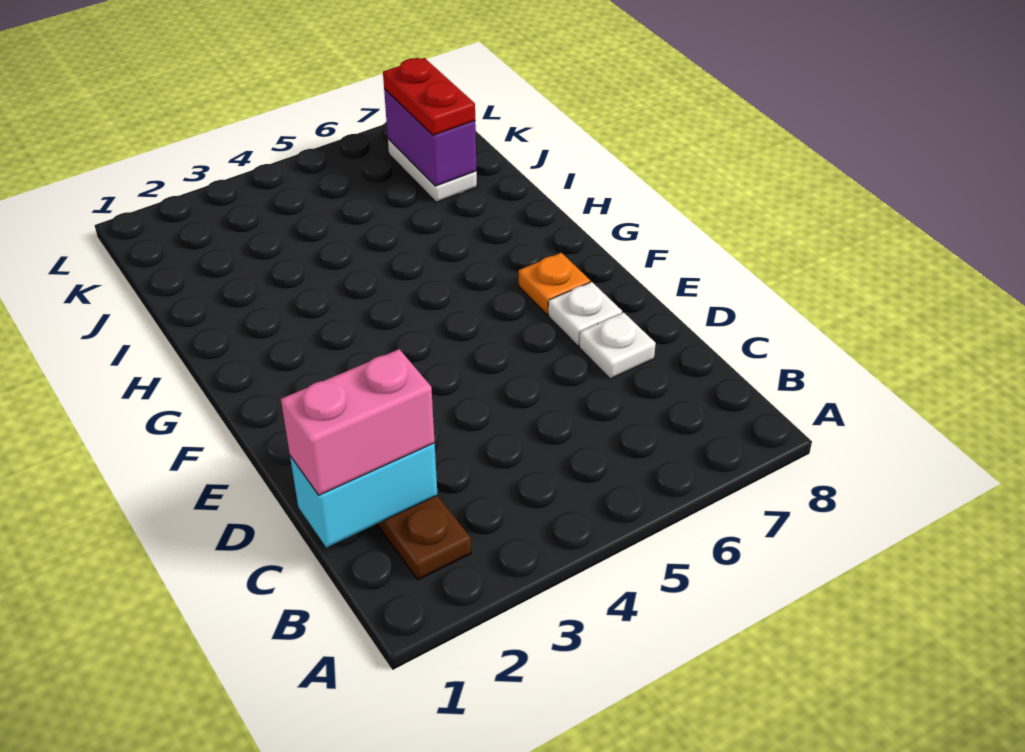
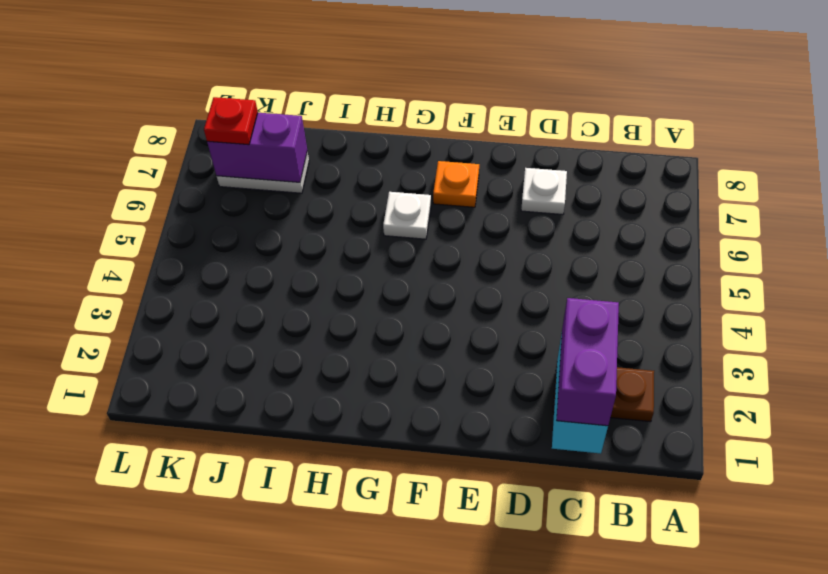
pink brick C1:C2 level 3 -> purple brick C1:C2 level 3
white plate E7 level 1 -> white plate G6 level 1
red plate J7:K7 level 3 -> red plate K7 level 3

